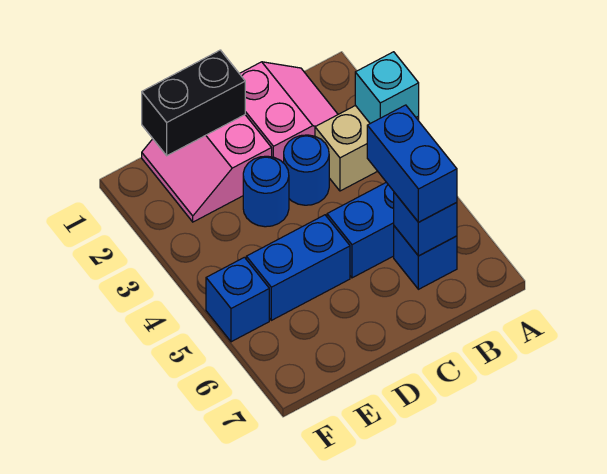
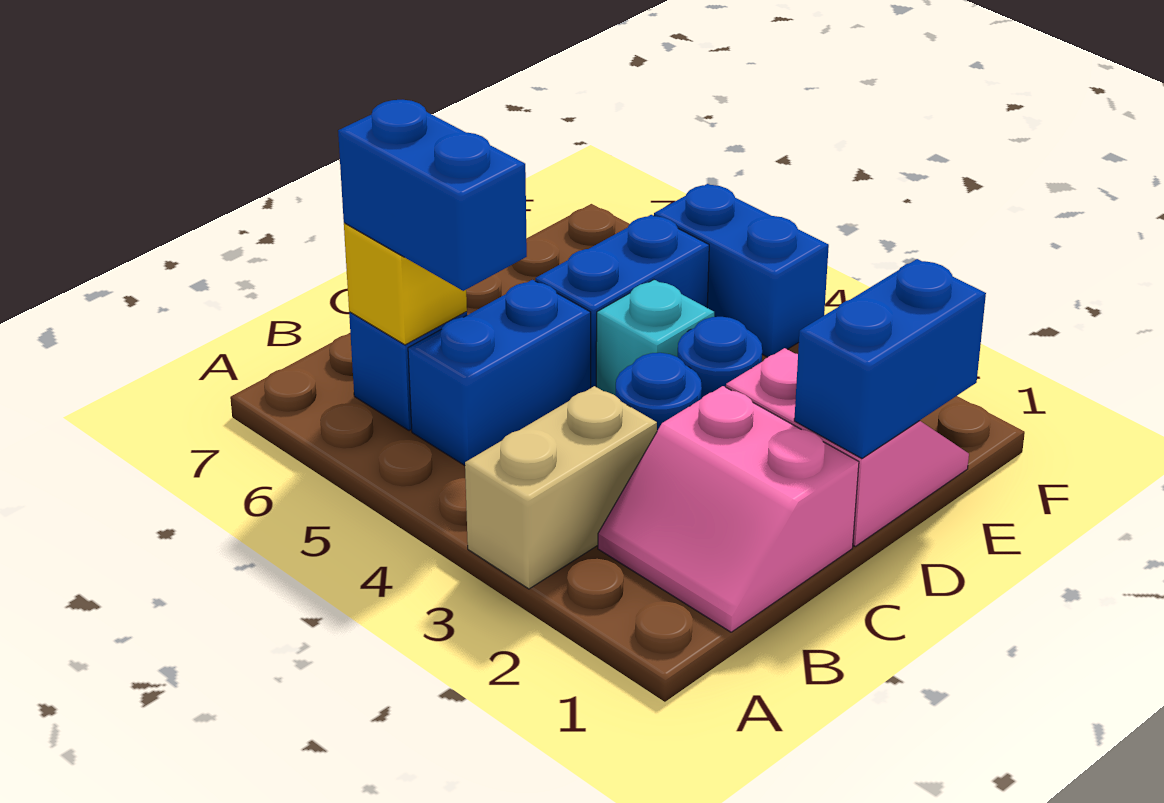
cyan brick A3 level 2 -> cyan brick D4 level 1
blue brick B6 level 2 -> yellow brick B6 level 2
black brick D1:E1 level 2 -> blue brick D1:E1 level 2
blue brick F5 level 1 -> blue brick F4:F5 level 1

